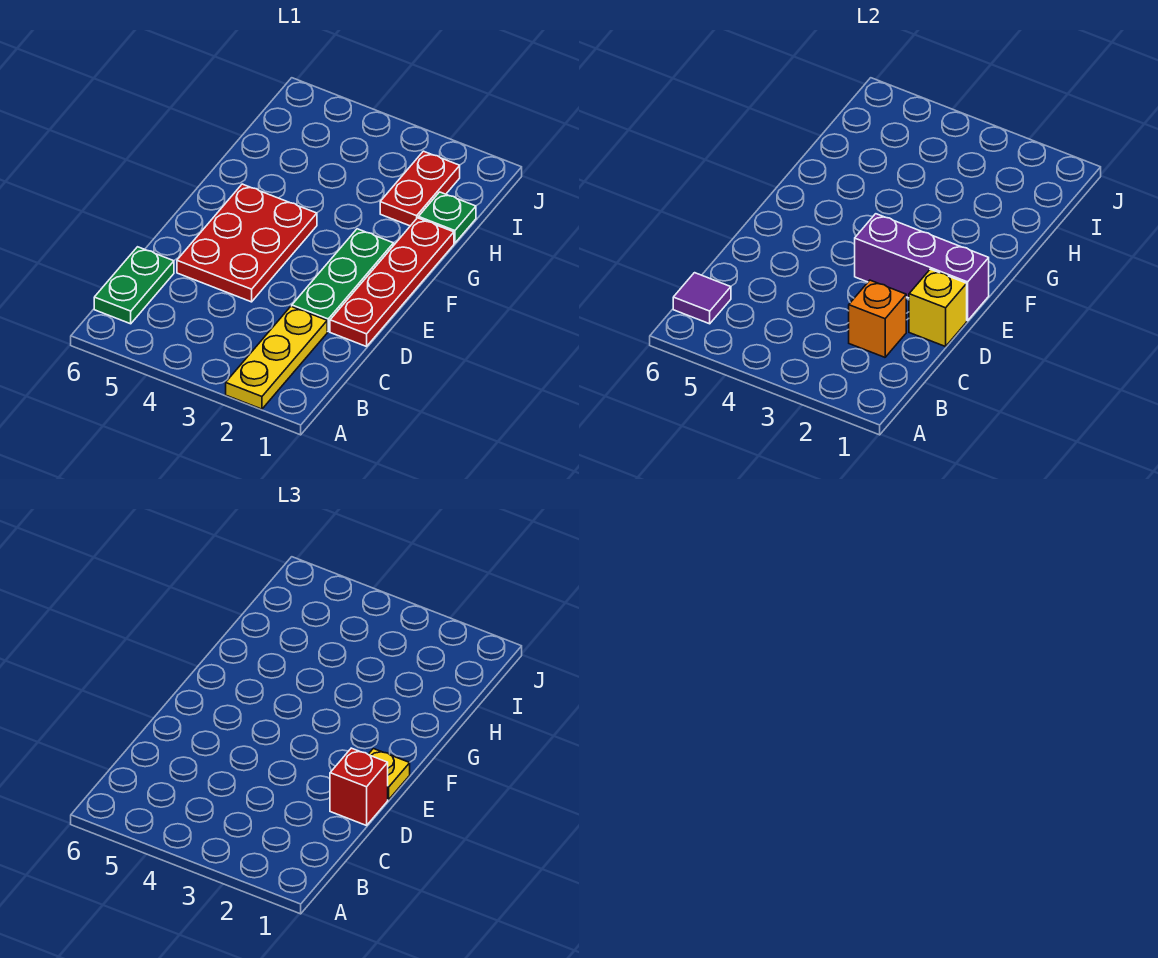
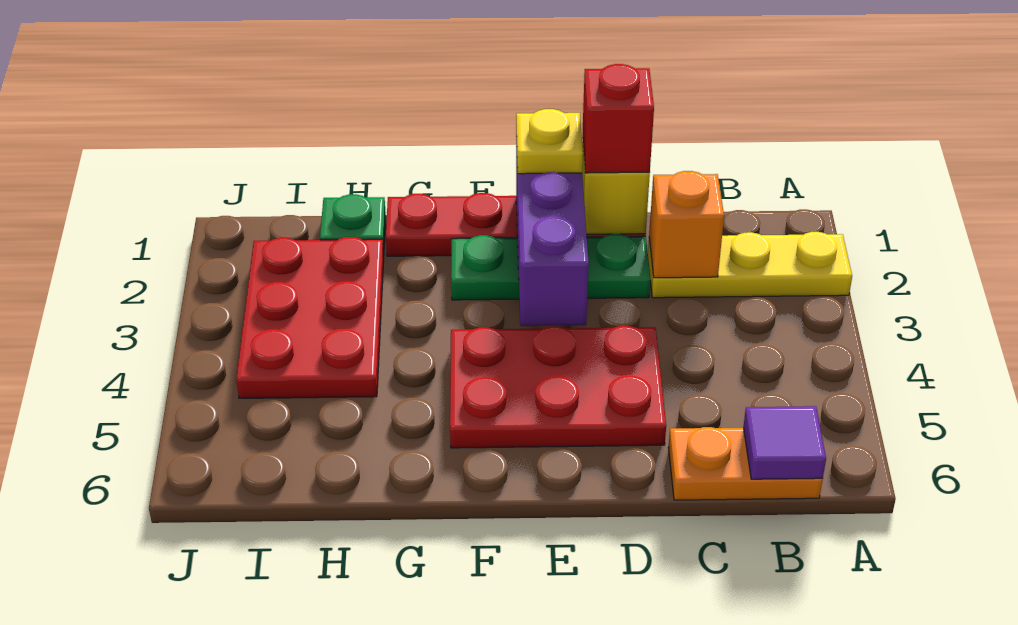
green plate B6:C6 level 1 -> orange plate B6:C6 level 1
red plate H2:I2 level 1 -> red plate H2:I4 level 1

